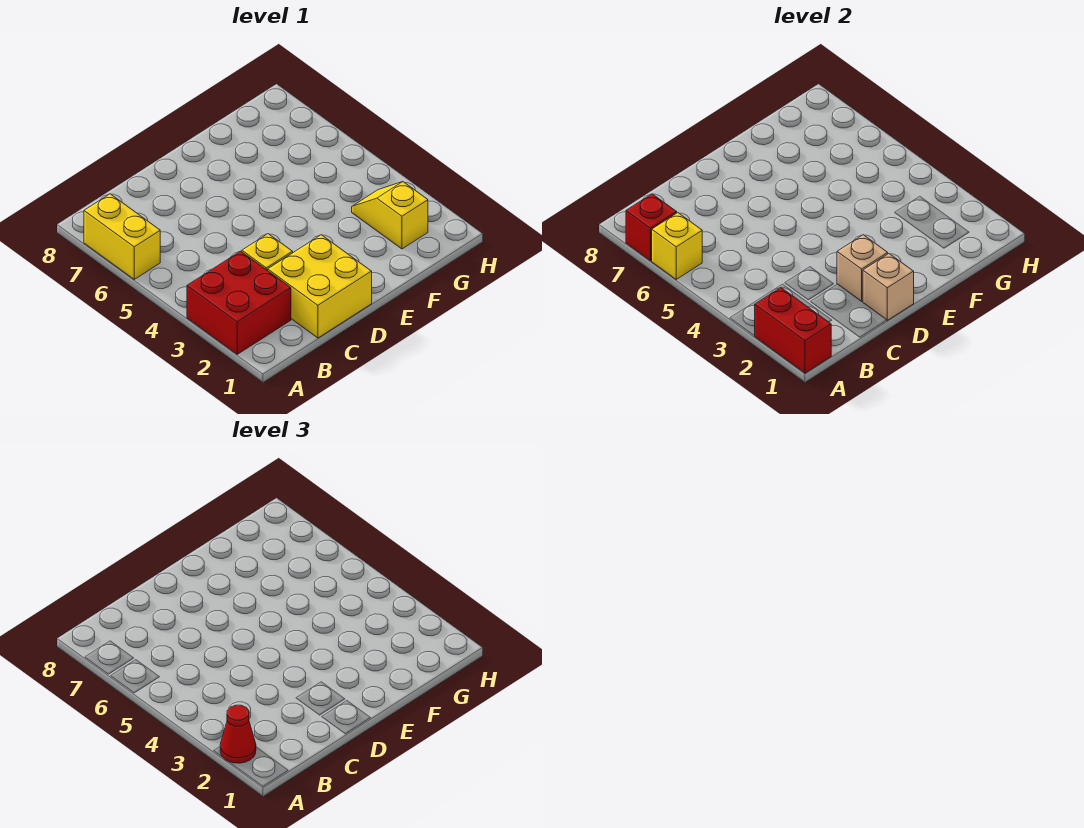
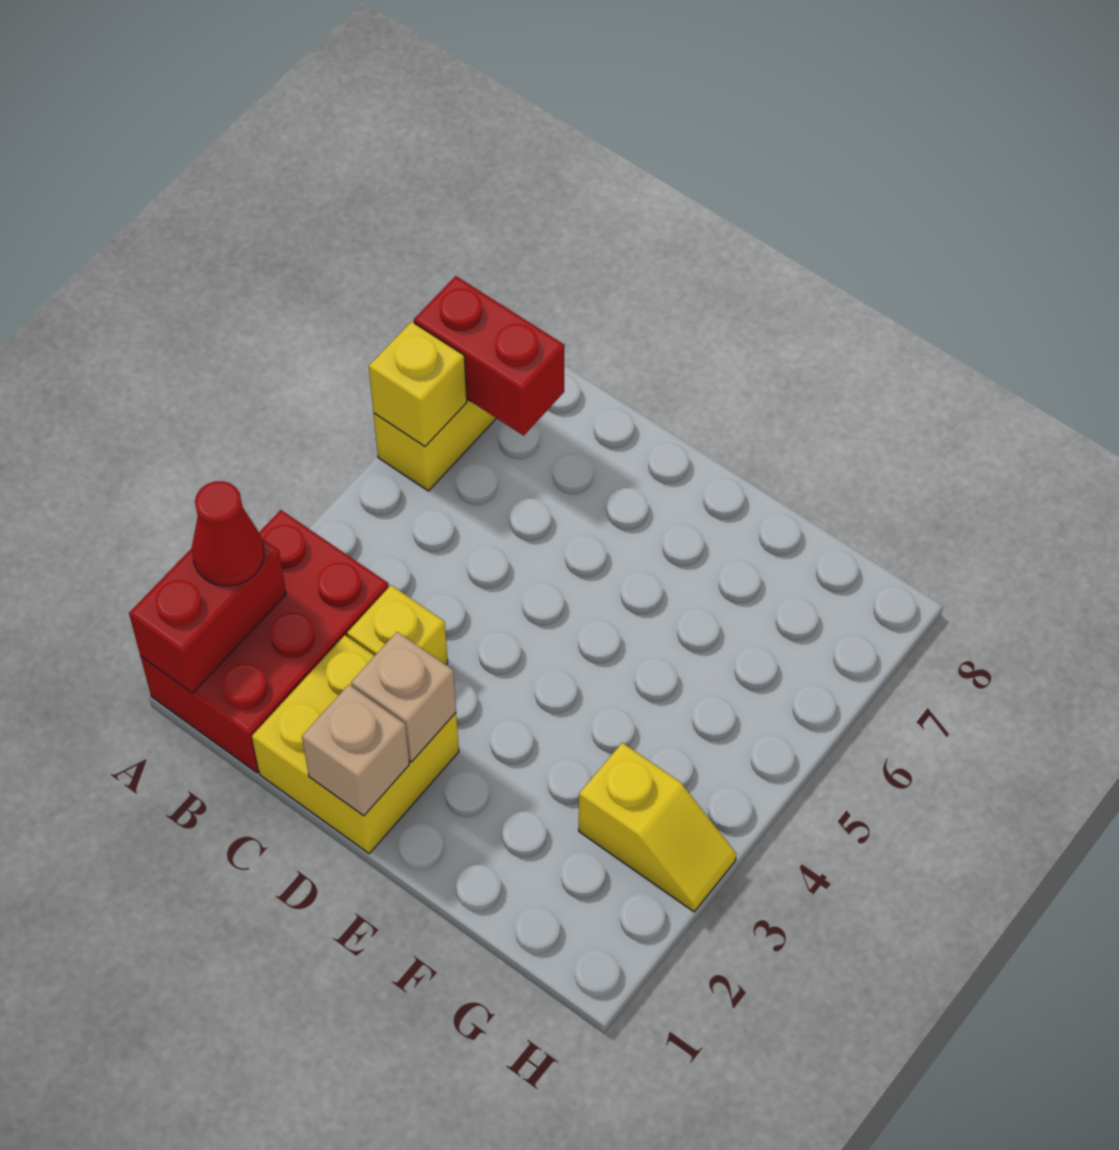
red brick A2:B3 level 1 -> red brick A1:B3 level 1
red brick A7 level 2 -> red brick A7:B7 level 2
yellow slope G2:G3 level 1 top 2 -> yellow slope G3:H3 level 1 top G

